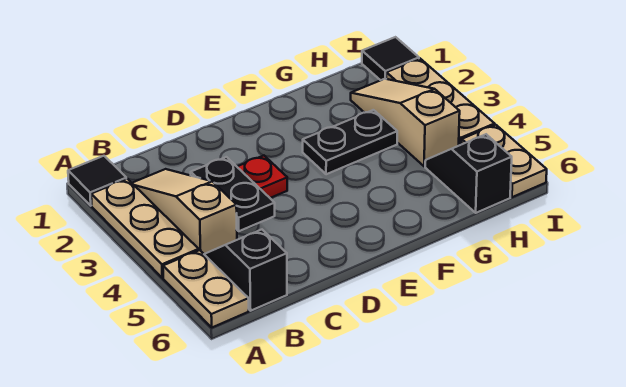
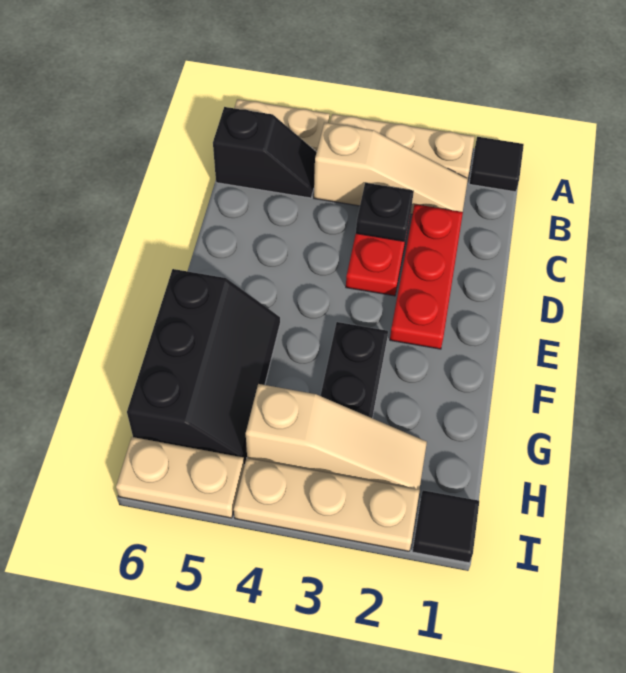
none -> red plate C2:E2 level 1
black plate C3:C4 level 2 -> black plate C3 level 2
black slope H5:H6 level 1 top 6 -> black slope F5:H6 level 1 top 6

